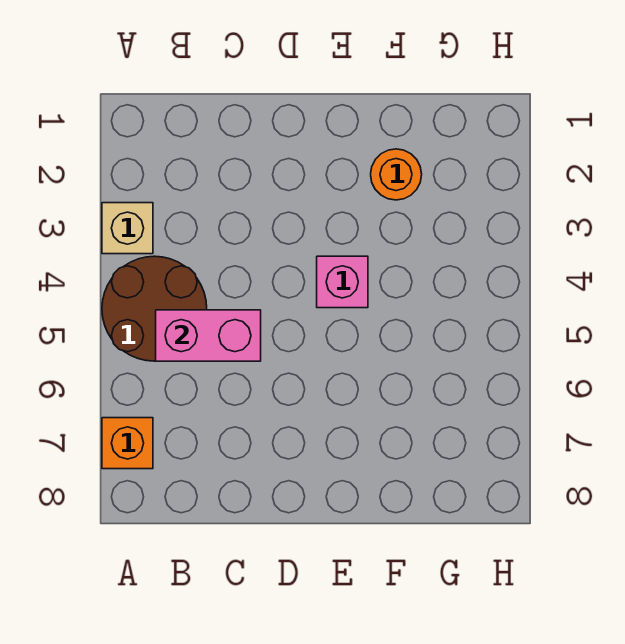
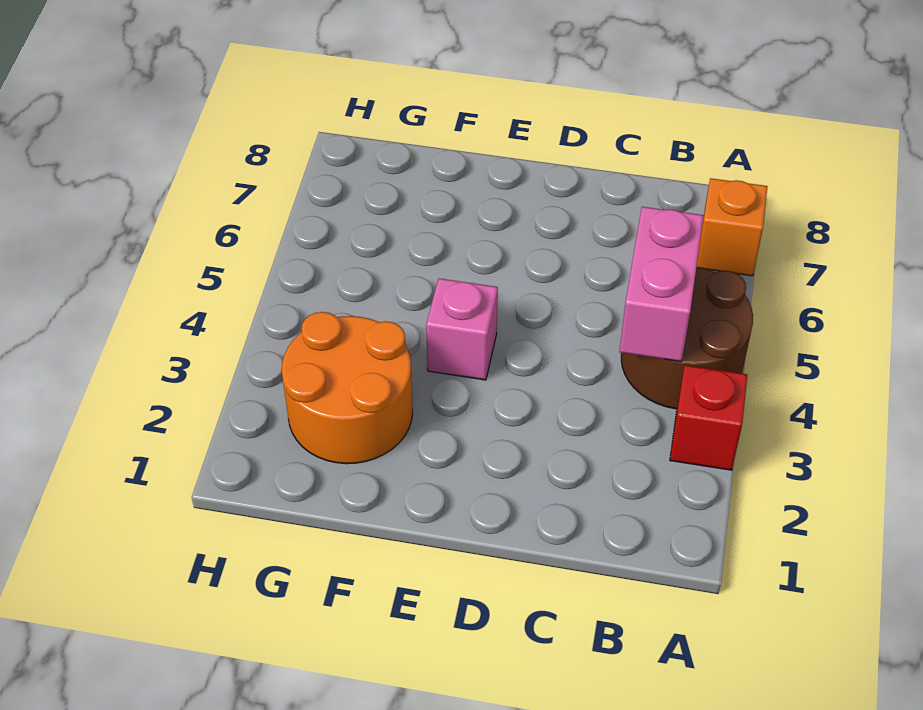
tan brick A3 level 1 -> red brick A3 level 1
pink brick B5:C5 level 2 -> pink brick B4:B5 level 2
orange round brick F2 level 1 -> orange round brick F2:G3 level 1

